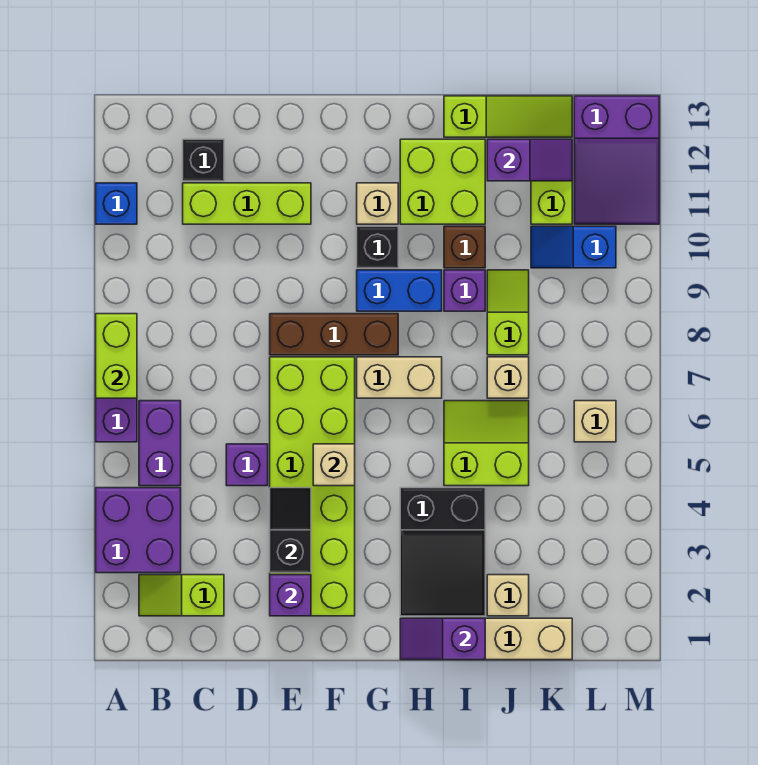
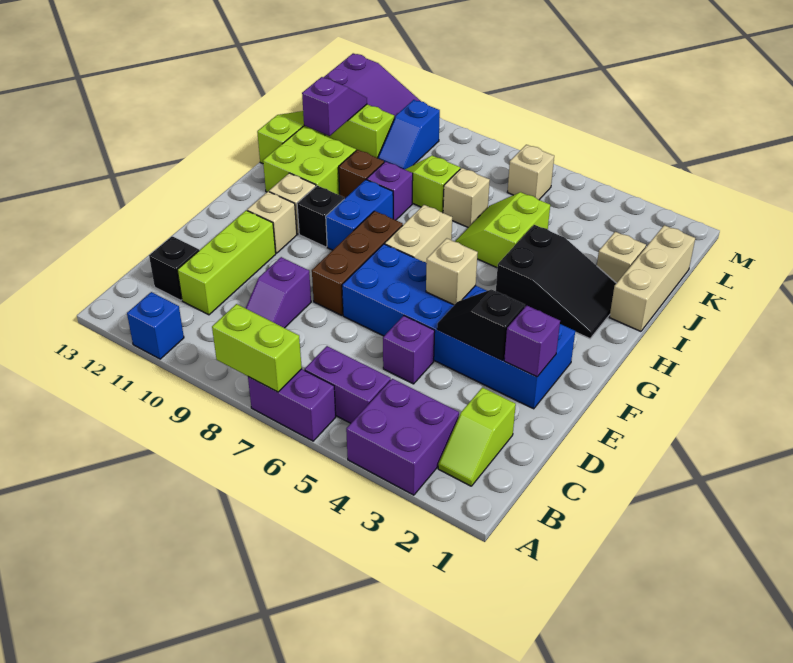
lime brick E2:F7 level 1 -> blue brick E2:F7 level 1
none -> tan brick F11 level 1
purple slope H1:I1 level 2 top I -> purple slope C9:D9 level 1 top D

